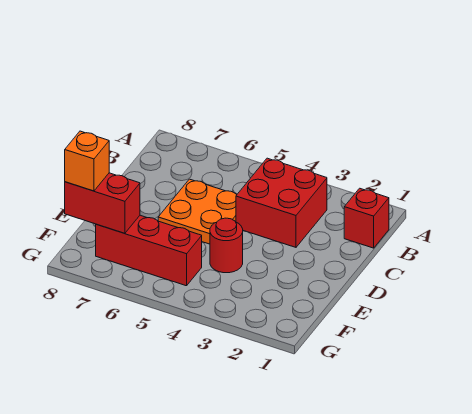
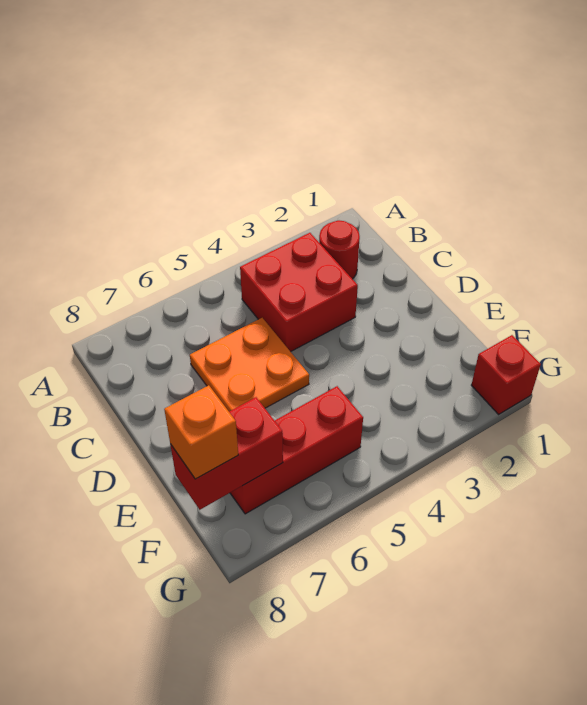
red brick B1 level 1 -> red brick G1 level 1
red round brick E4 level 1 -> red round brick B2 level 1

